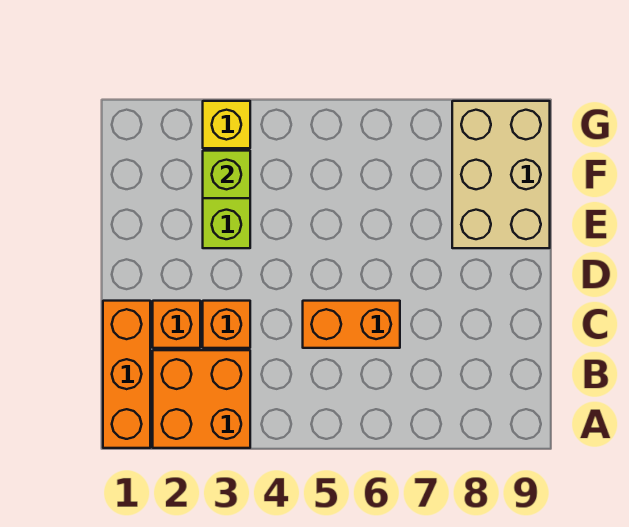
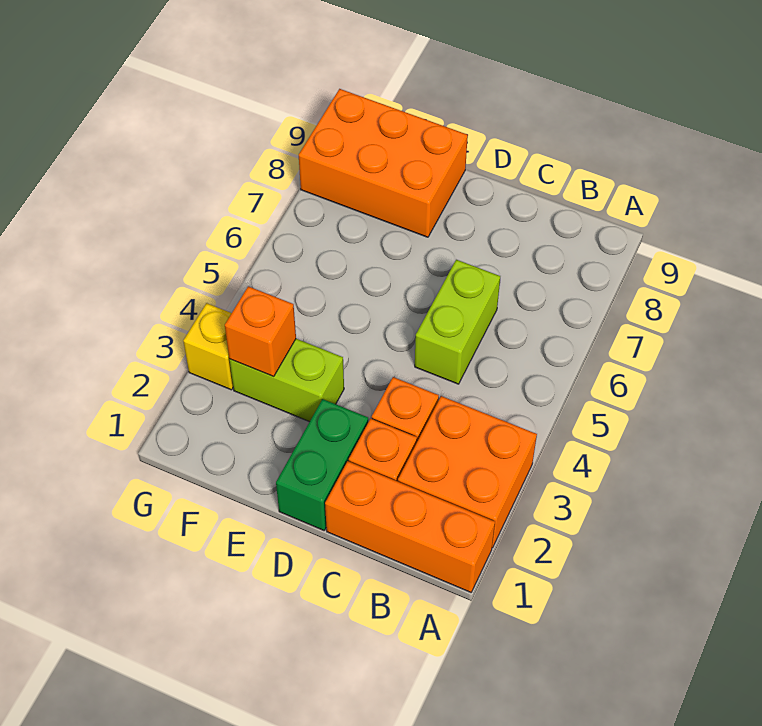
orange brick C5:C6 level 1 -> lime brick C5:C6 level 1
none -> green brick D1:D2 level 1
tan brick E8:G9 level 1 -> orange brick E8:G9 level 1
lime brick F3 level 2 -> orange brick F3 level 2

